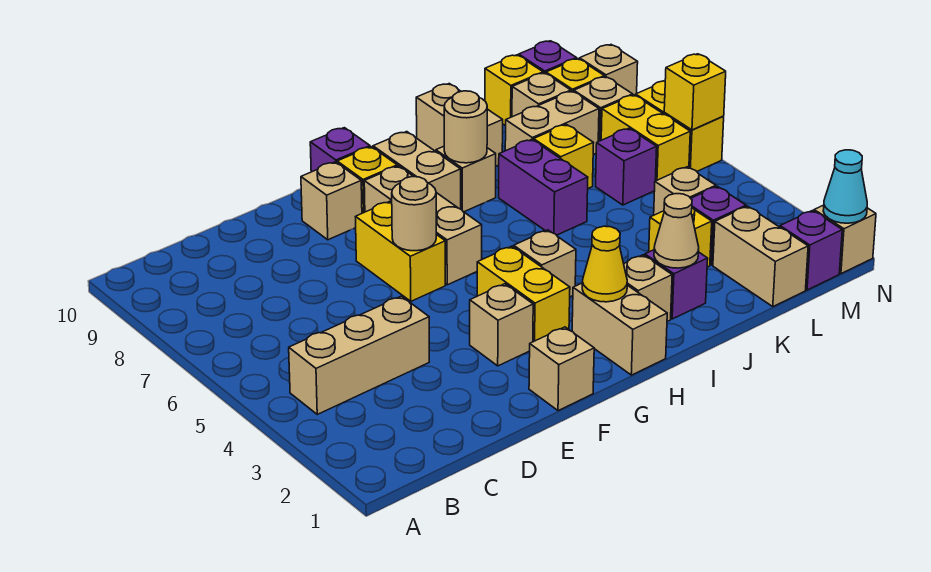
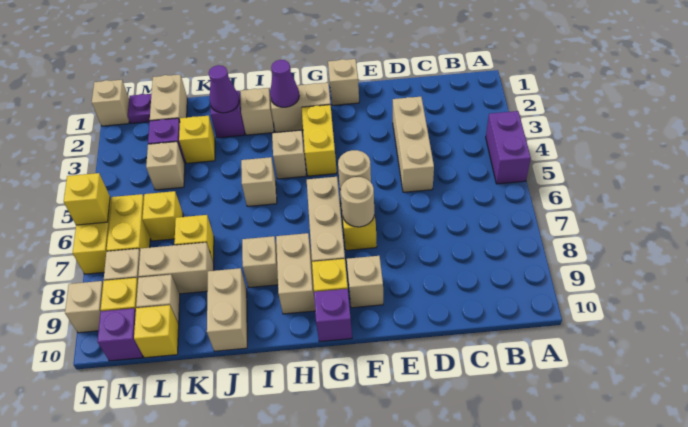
tan brick B4:D4 level 1 -> tan brick D3:D5 level 1
tan brick F3 level 1 -> tan brick I5 level 1
tan brick H1:H2 level 1 -> tan brick G2:H2 level 1
yellow cone H2 level 2 -> purple cone H2 level 2
tan round brick I8 level 2 -> tan round brick F7 level 2
tan cone J2 level 2 -> purple cone J2 level 2
purple brick J6:J7 level 1 -> purple brick A4:A5 level 1
purple brick L6 level 1 -> yellow brick L6 level 1
purple brick M1 level 1 -> purple plate M1 level 1
cyan cone N1 level 2 -> none

